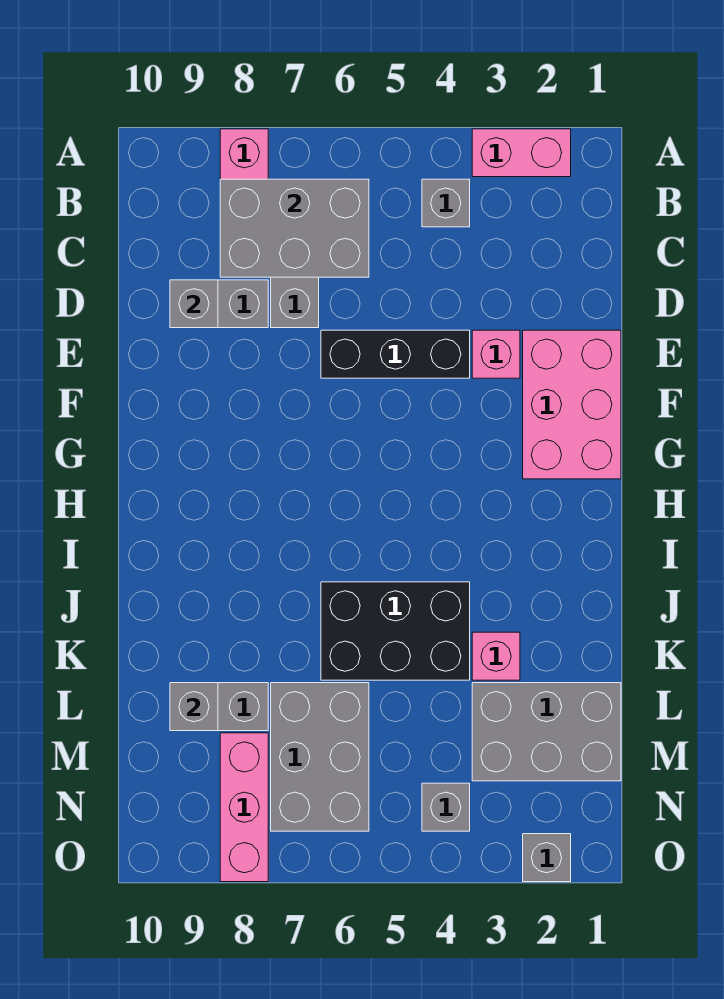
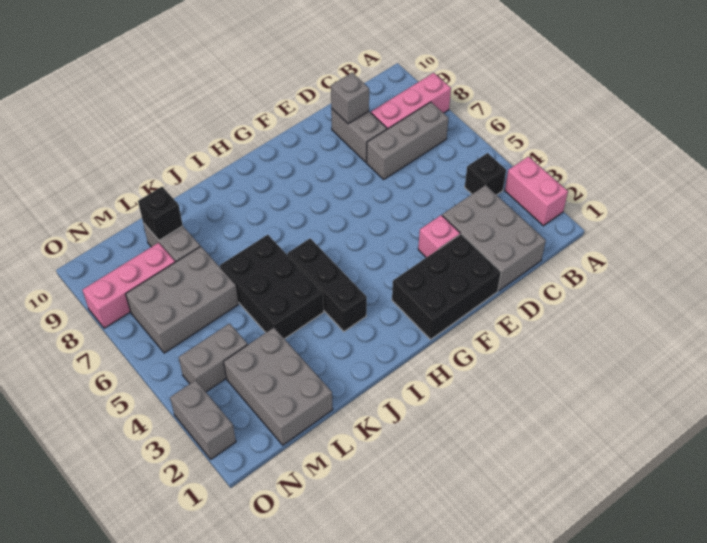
grey brick B4 level 1 -> black brick B4 level 1
grey brick B6:C8 level 2 -> grey brick C1:D3 level 1
pink brick E1:G2 level 1 -> black brick E1:G2 level 1
black brick E4:E6 level 1 -> black brick I3:I5 level 1
pink brick K3 level 1 -> none
grey brick L9 level 2 -> black brick L9 level 2
grey brick N4 level 1 -> grey brick M4:N4 level 1
grey brick O2 level 1 -> grey brick O2:O3 level 1

